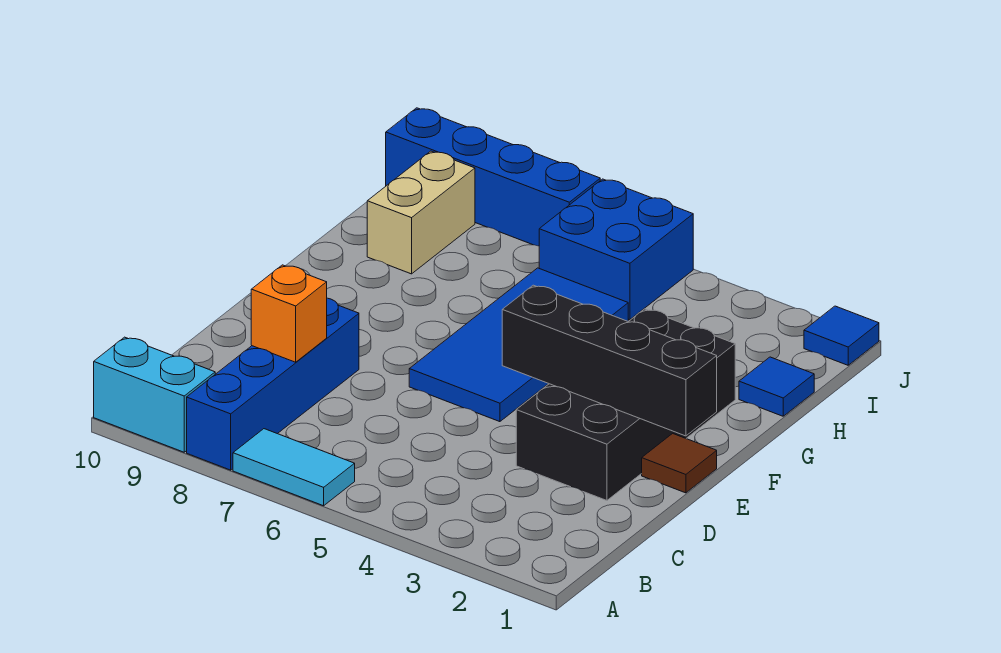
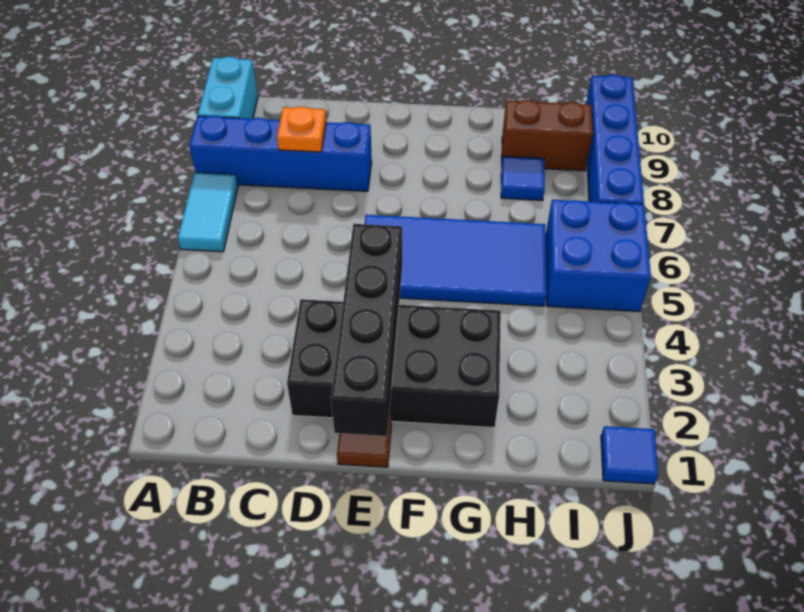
orange brick C8 level 2 -> orange plate C8 level 2
blue tile H1 level 1 -> blue tile H8 level 1
tan brick H9:I9 level 1 -> brown brick H9:I9 level 1

